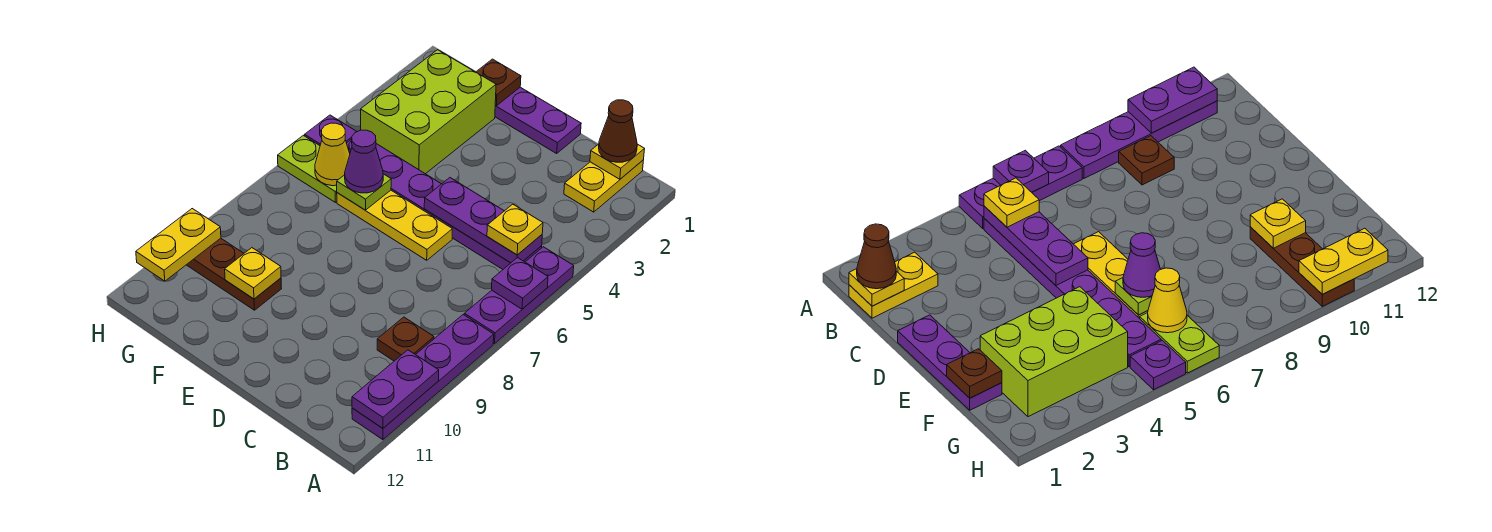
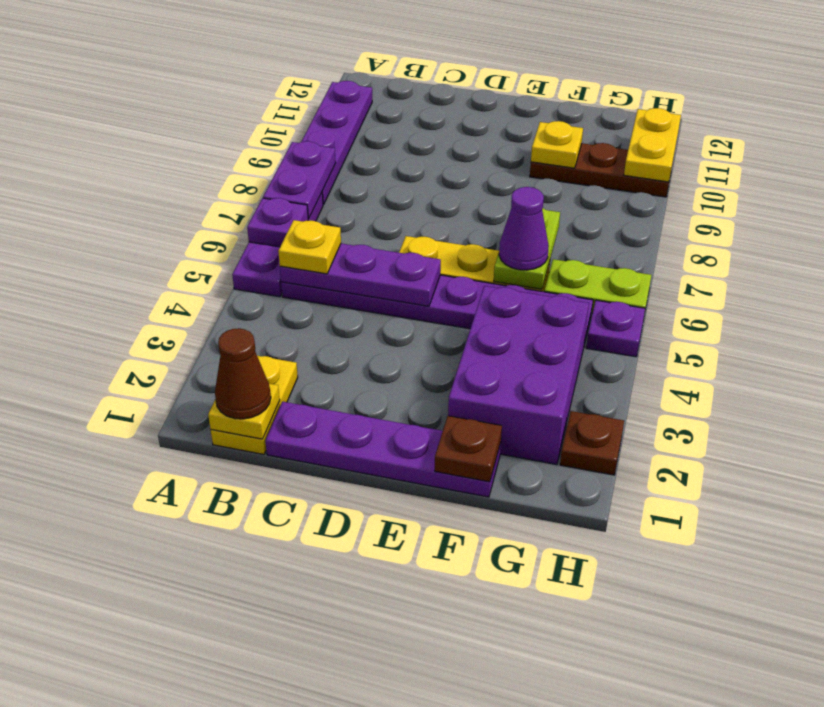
purple plate A10:A11 level 2 -> purple plate A7:A8 level 2
brown plate B9 level 1 -> brown plate H2 level 1
purple plate D1:F1 level 1 -> purple plate C1:F1 level 1
lime brick F2:G4 level 1 -> purple brick F2:G4 level 1
lime plate F6 level 2 -> lime plate F6:F7 level 2
yellow cone G6 level 2 -> none

